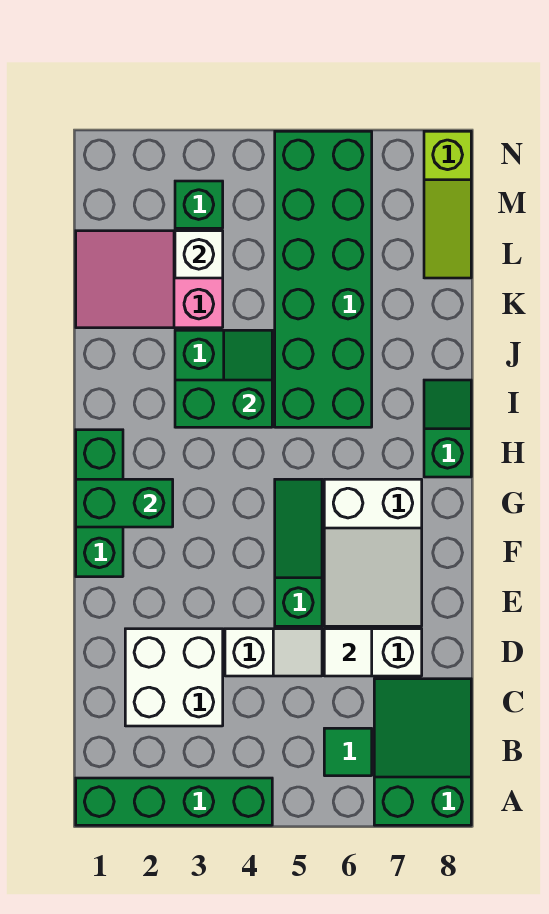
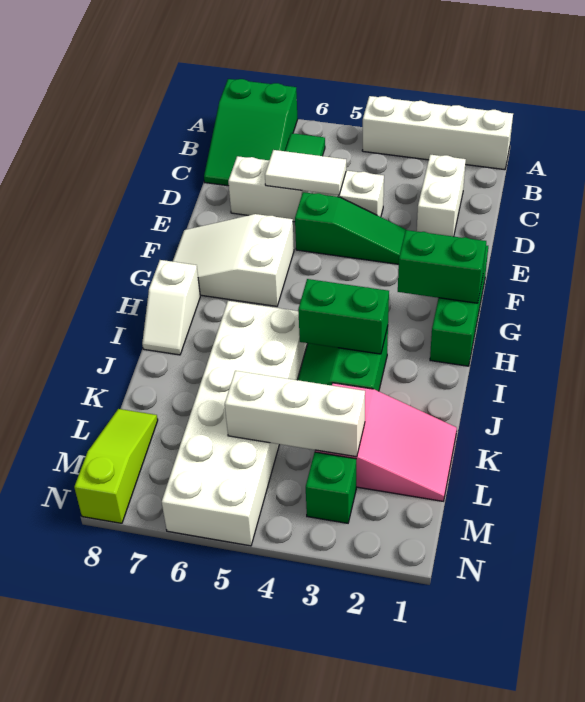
green brick A1:A4 level 1 -> white brick A1:A4 level 1
white brick C2:D3 level 1 -> white brick C2:D2 level 1
white tile D6 level 2 -> white tile D5:D6 level 2
green slope E5:G5 level 1 top E -> green slope E3:E5 level 1 top 5
white slope E6:G7 level 1 top G -> white slope F6:G8 level 1 top 6
green slope H8:I8 level 1 top H -> white slope H8:I8 level 1 top H
green brick I5:N6 level 1 -> white brick I5:N6 level 1
white brick L3 level 2 -> white brick L3:L5 level 2

